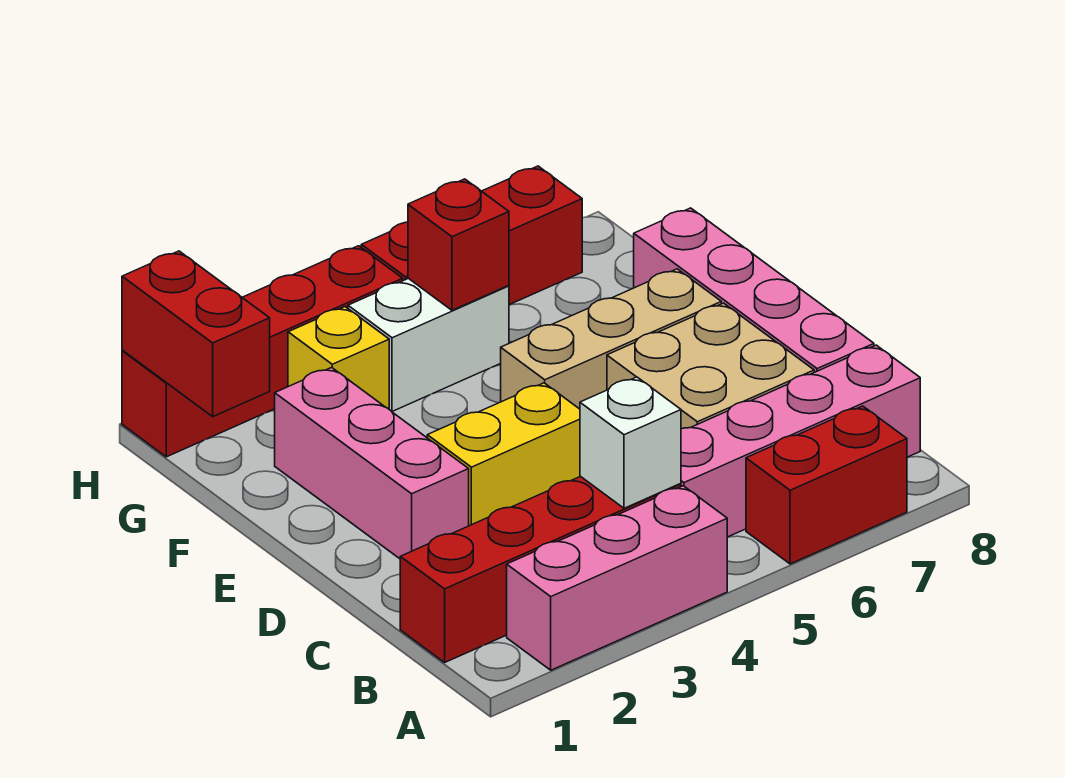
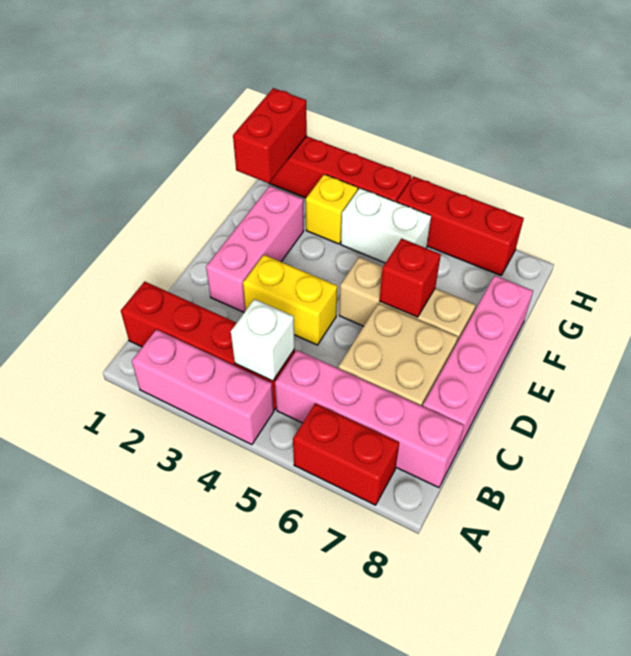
red brick G5 level 2 -> red brick E6 level 2

